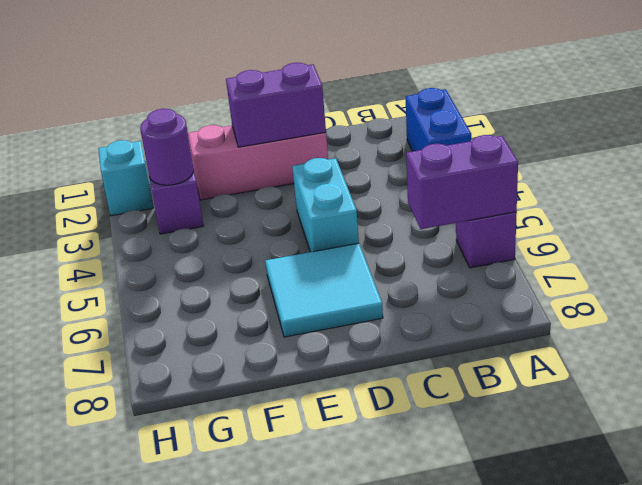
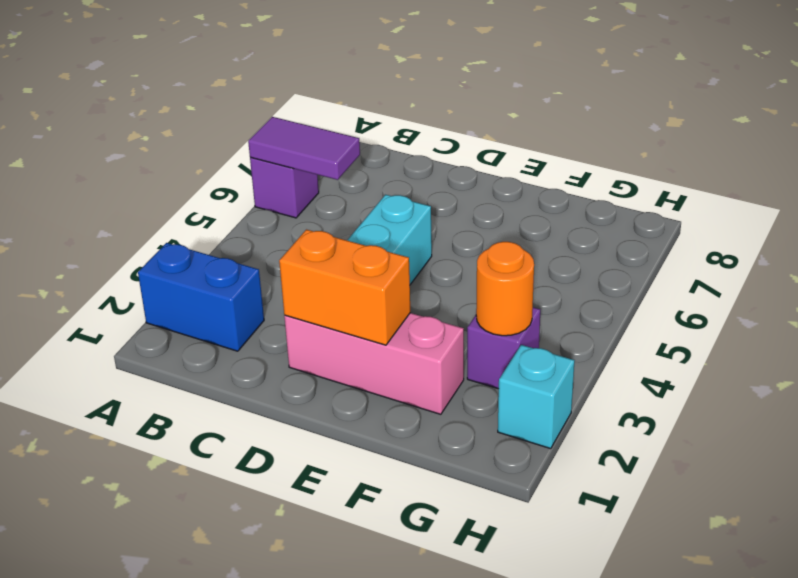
blue brick A2:A3 level 1 -> blue brick A2:B2 level 1
purple brick A6:B6 level 2 -> purple tile A6:B6 level 2
purple brick D2:E2 level 2 -> orange brick D2:E2 level 2
cyan tile D6:E7 level 1 -> none
purple round brick G3 level 2 -> orange round brick G3 level 2

